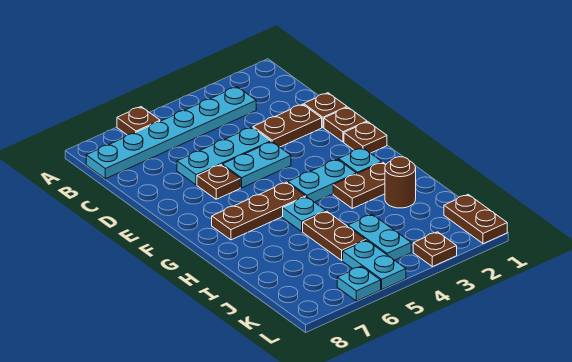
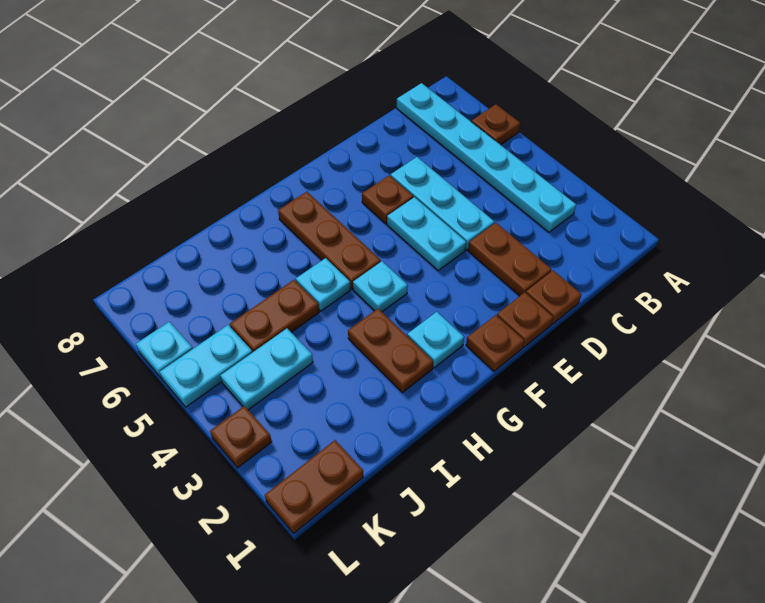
cyan plate G3:G4 level 1 -> cyan plate G4 level 1
brown round brick I2 level 1 -> none

